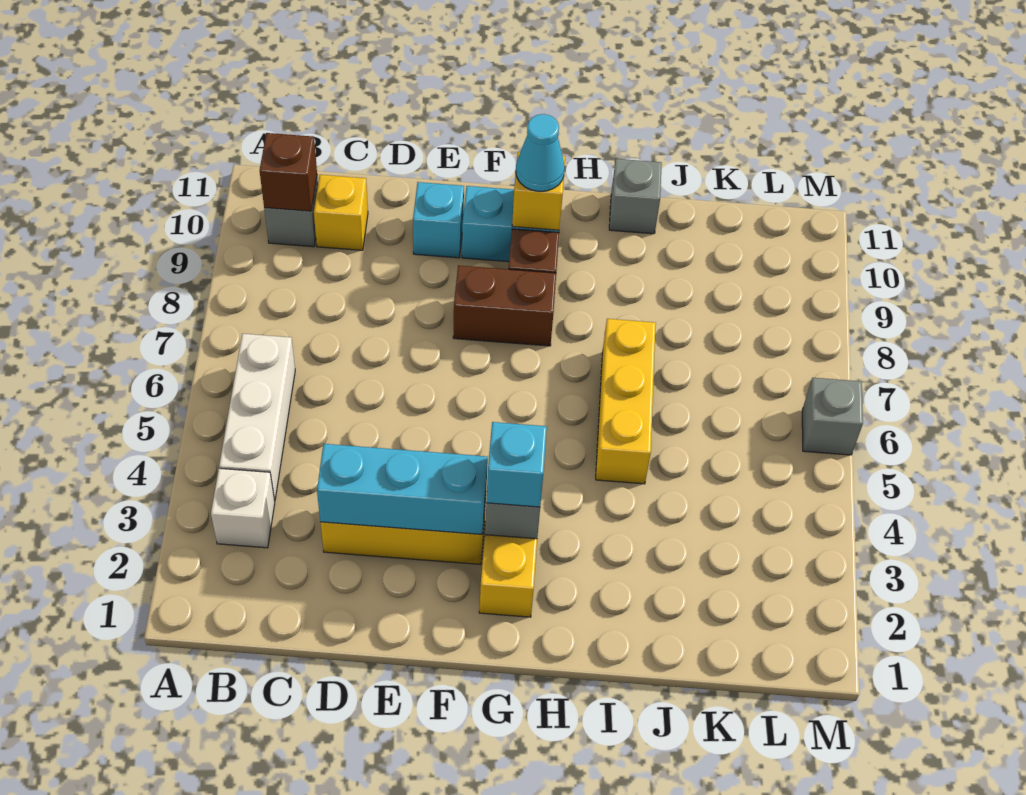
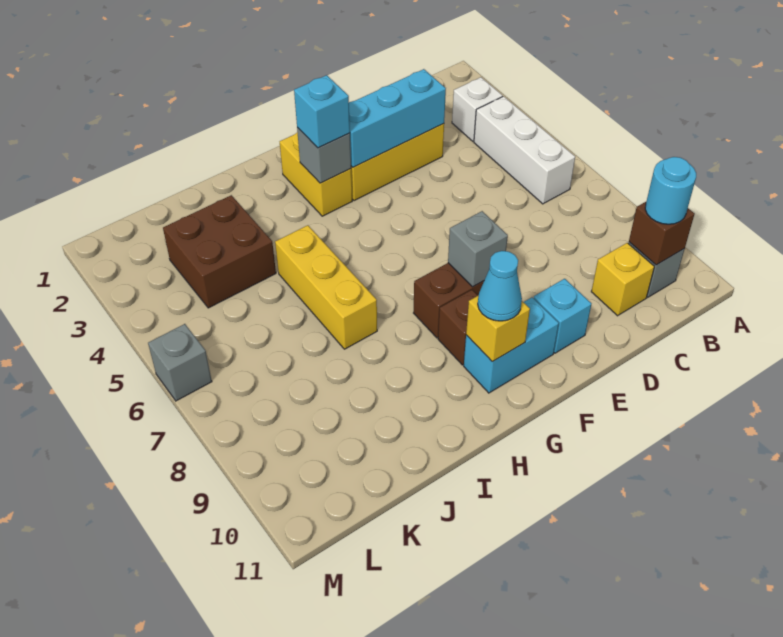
none -> cyan round brick B10 level 3
grey brick I11 level 1 -> grey brick F8 level 2
none -> brown brick J3:K4 level 1

